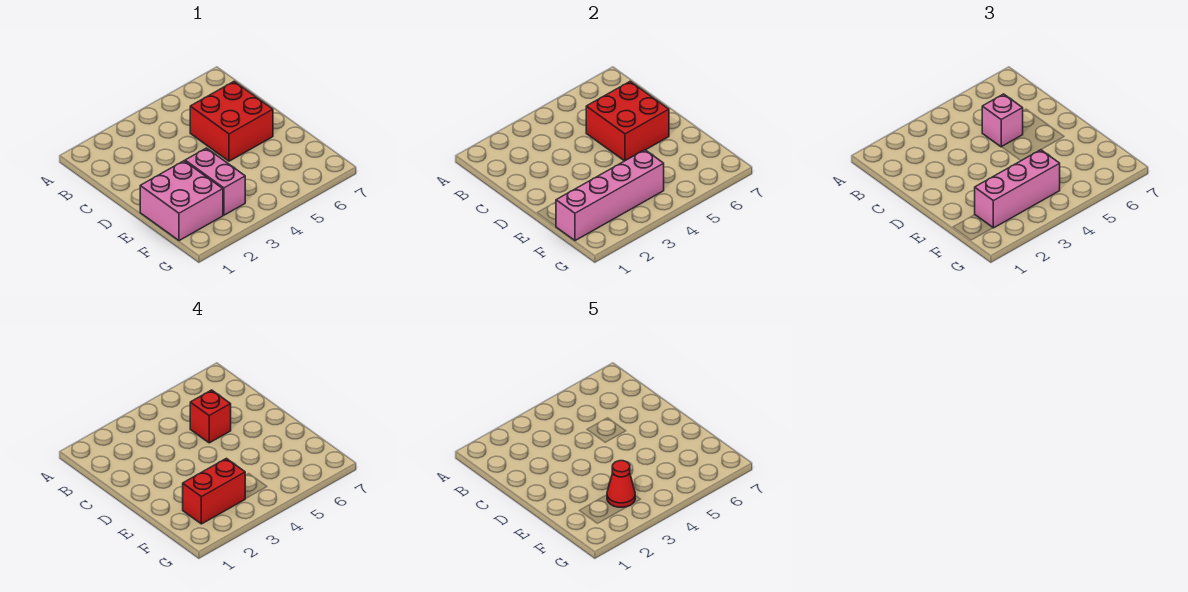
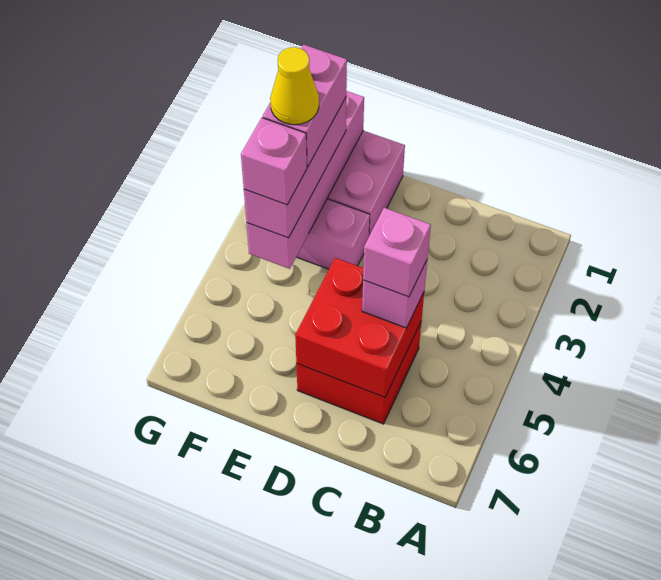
red brick C5 level 4 -> pink brick C5 level 4
red brick F2:F3 level 4 -> pink brick F2:F3 level 4
red cone F3 level 5 -> yellow cone F3 level 5
none -> pink brick F4 level 4

